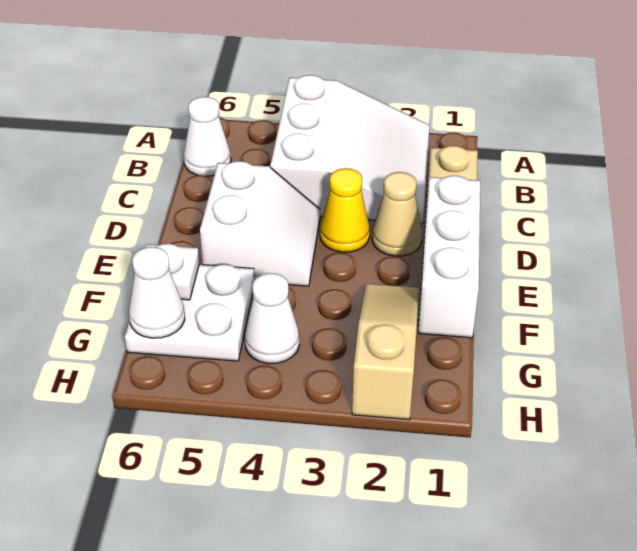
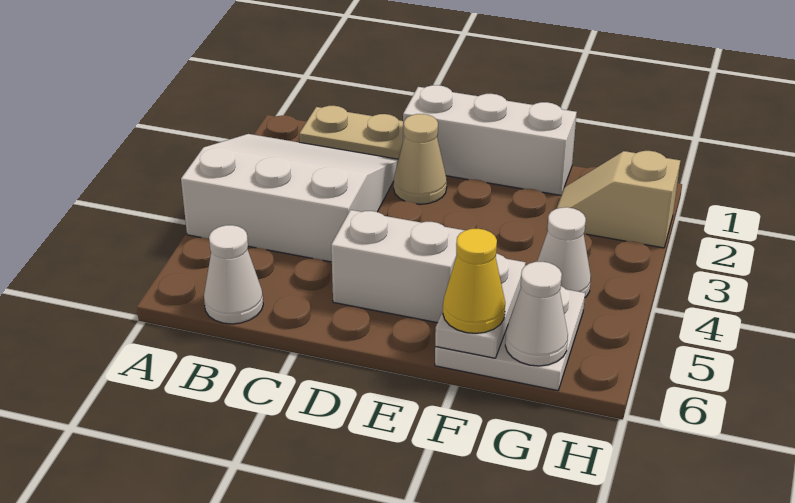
yellow cone D3 level 1 -> yellow cone F6 level 3
tan slope F2:H2 level 1 top H -> tan slope G2:H2 level 1 top H
white plate F6 level 2 -> white plate F5:F6 level 2

